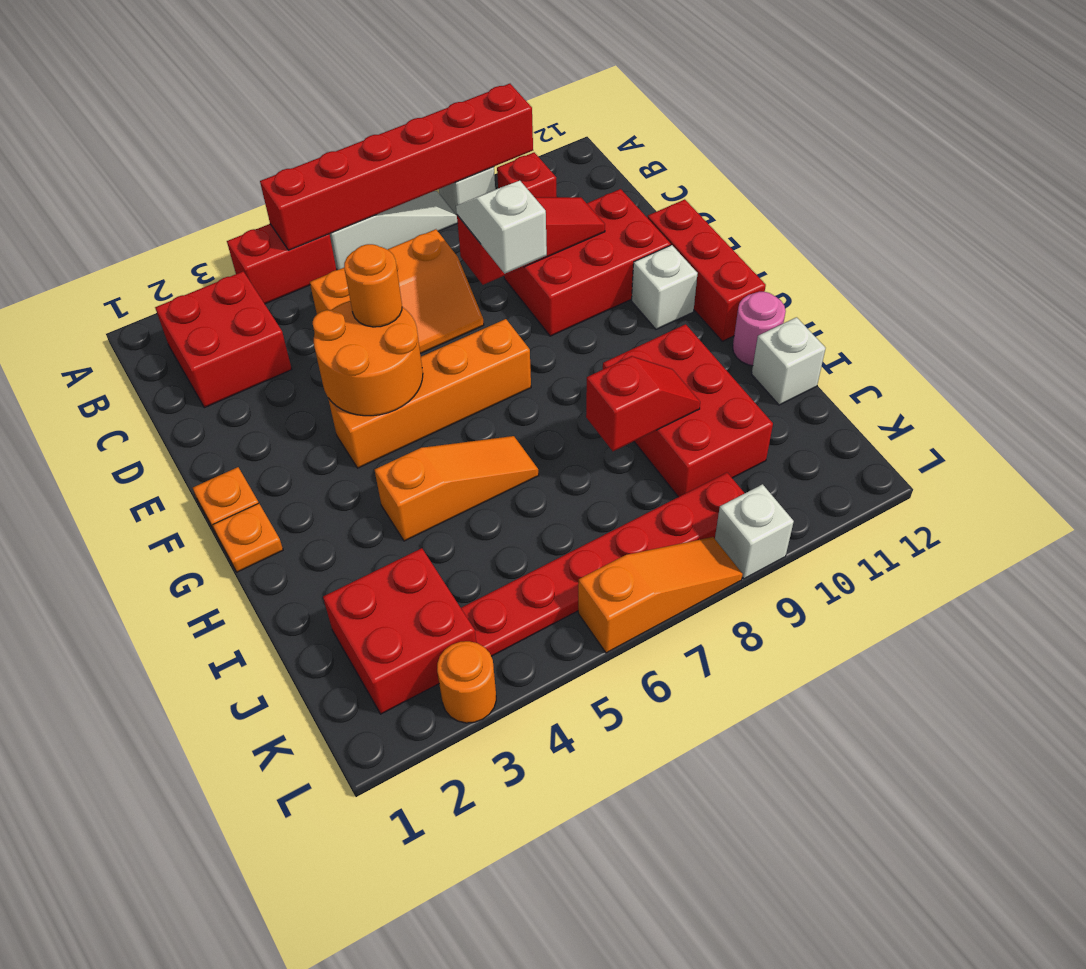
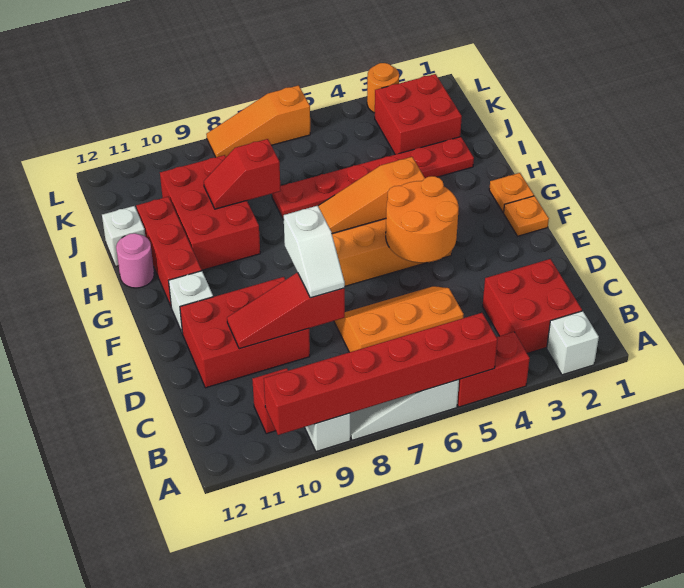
orange round brick E5 level 3 -> none
red brick E12:G12 level 1 -> red brick G11:I11 level 1
red plate K4:K9 level 1 -> red plate I2:I7 level 1
white brick L9 level 1 -> white brick A2 level 1

